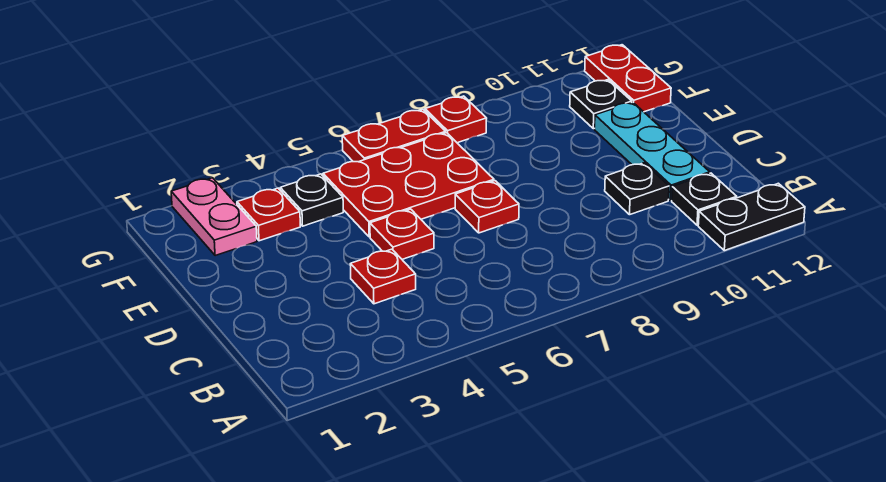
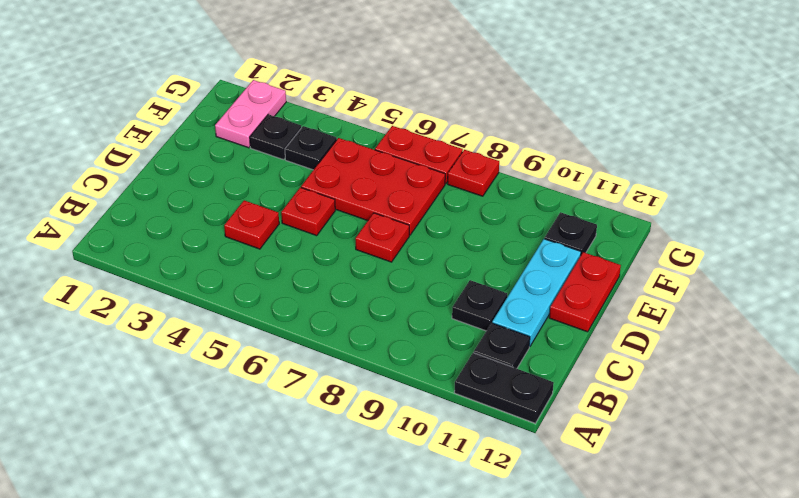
red plate F3 level 1 -> black plate F3 level 1
red plate F12:G12 level 1 -> red plate D12:E12 level 1

